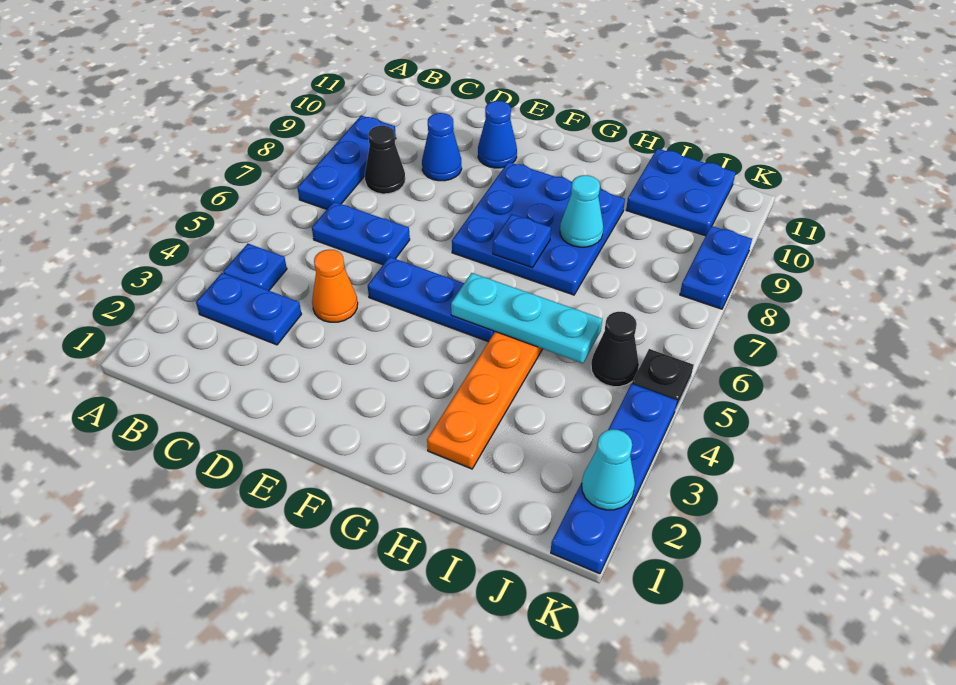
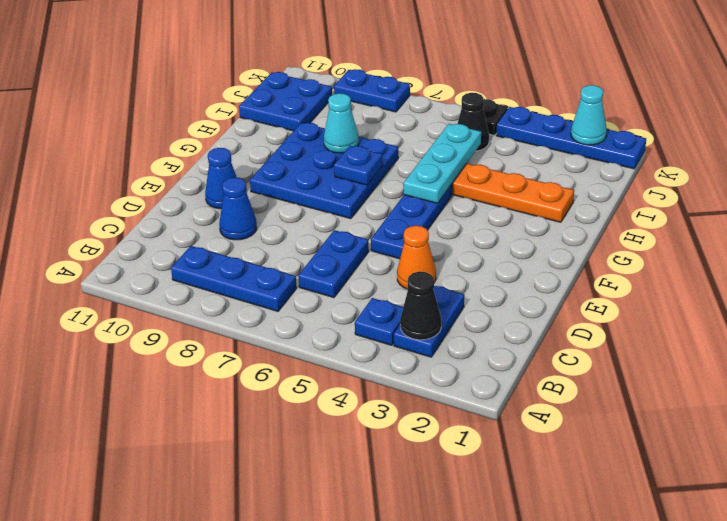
black cone C8 level 1 -> black cone B3 level 2

